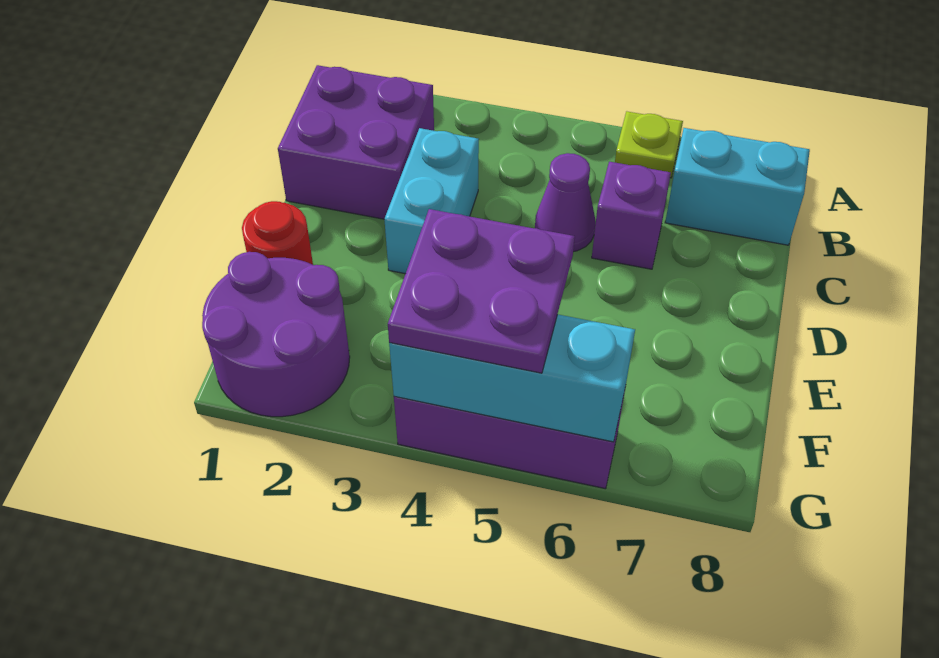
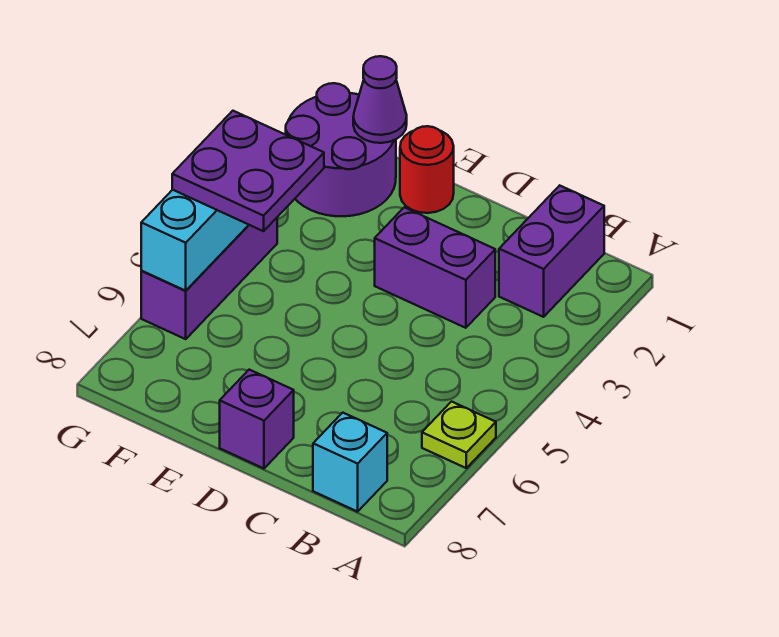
purple brick B1:C2 level 1 -> purple brick B1:B2 level 1
cyan brick B7:B8 level 1 -> cyan brick B8 level 1
cyan brick C3:D3 level 1 -> purple brick C3:D3 level 1
purple cone C5 level 1 -> purple cone F1 level 2
purple brick C6 level 1 -> purple brick D8 level 1

